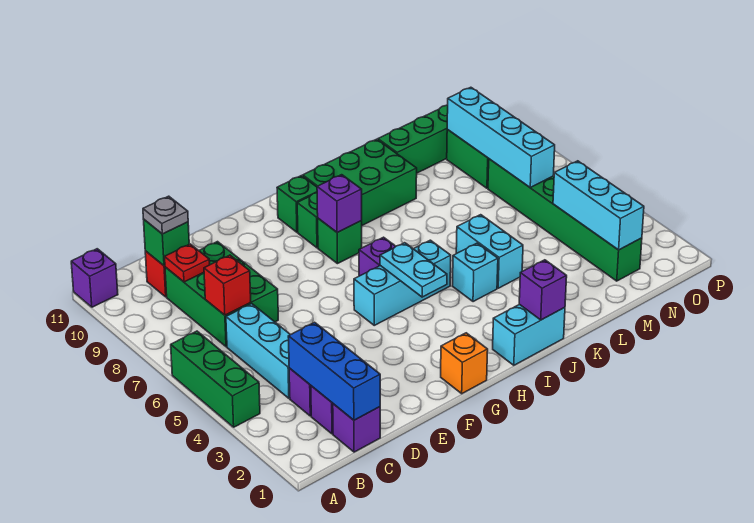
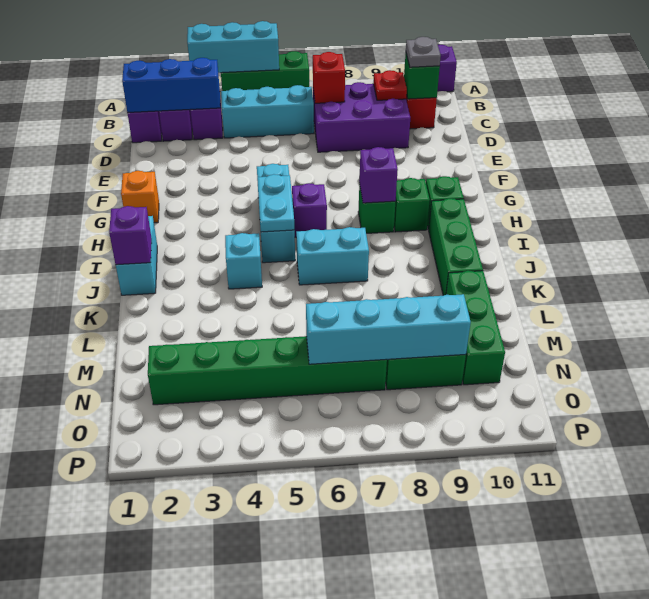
green brick C7:D9 level 1 -> purple brick C7:D9 level 1
cyan plate H4:H5 level 2 -> cyan plate H5:I5 level 2
green brick I9:K10 level 1 -> green brick I10:K10 level 1
cyan brick K4:K5 level 1 -> cyan brick J6:J7 level 1
cyan brick N2:N4 level 2 -> cyan brick A3:A5 level 2

